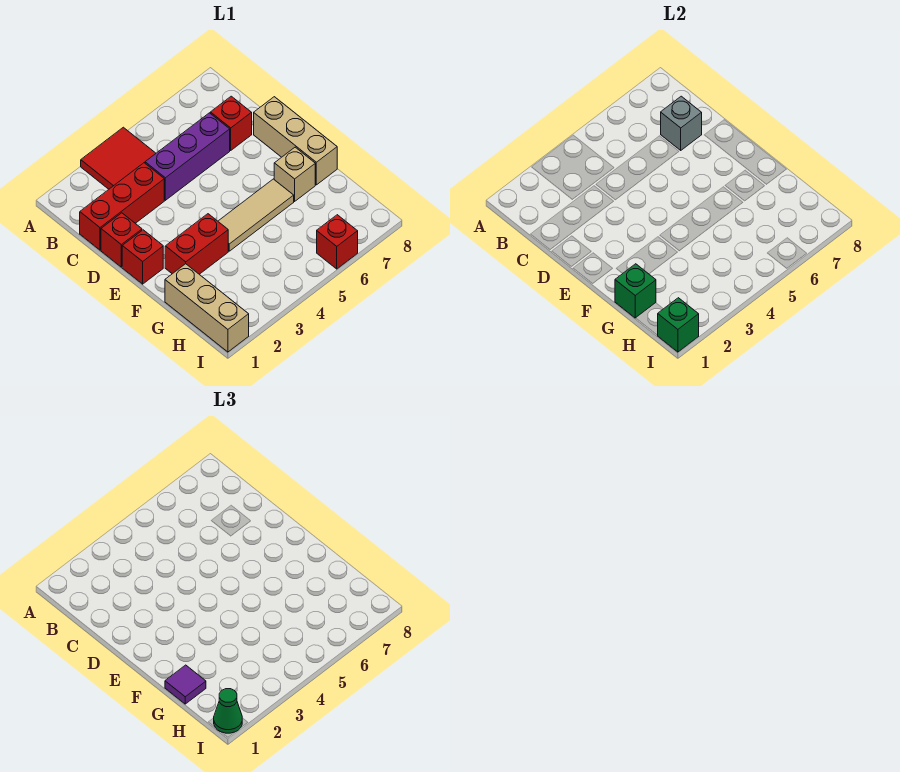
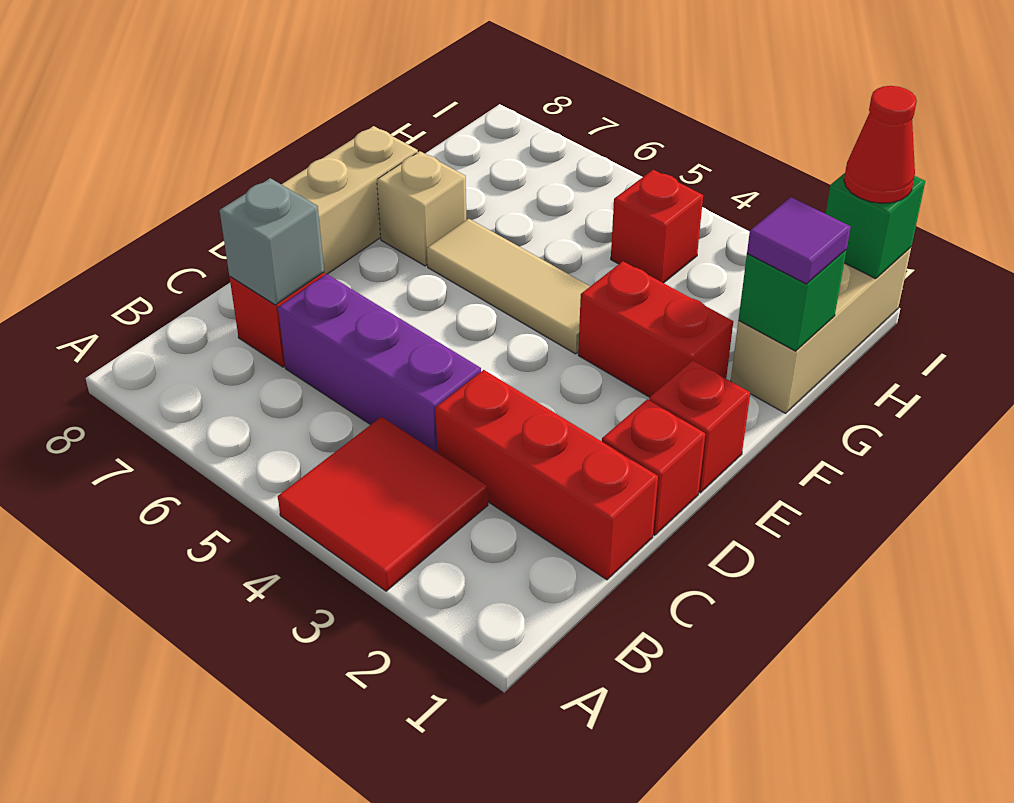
green cone I1 level 3 -> red cone I1 level 3
red brick I6 level 1 -> red brick H4 level 1

